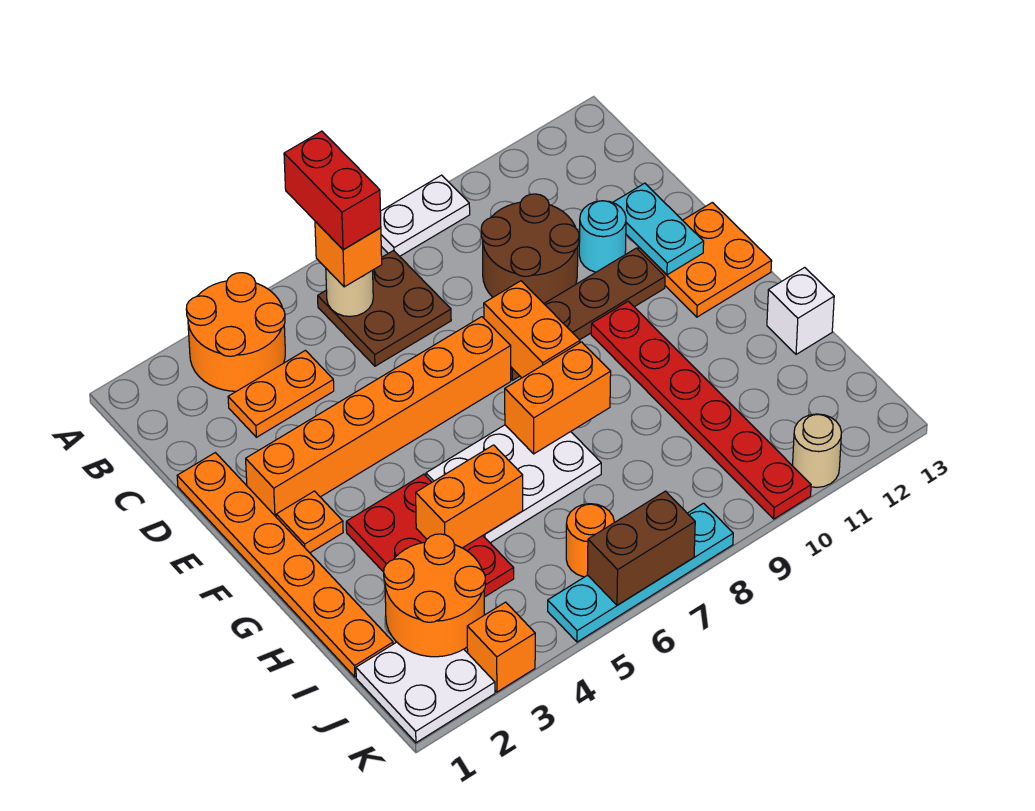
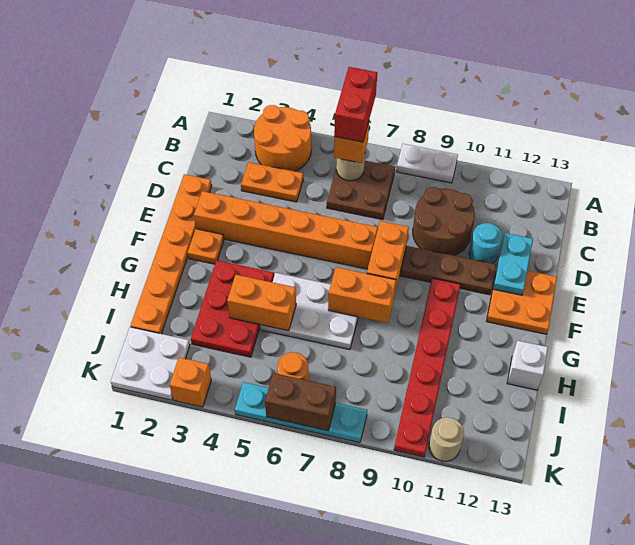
orange round brick I2:J3 level 2 -> none

